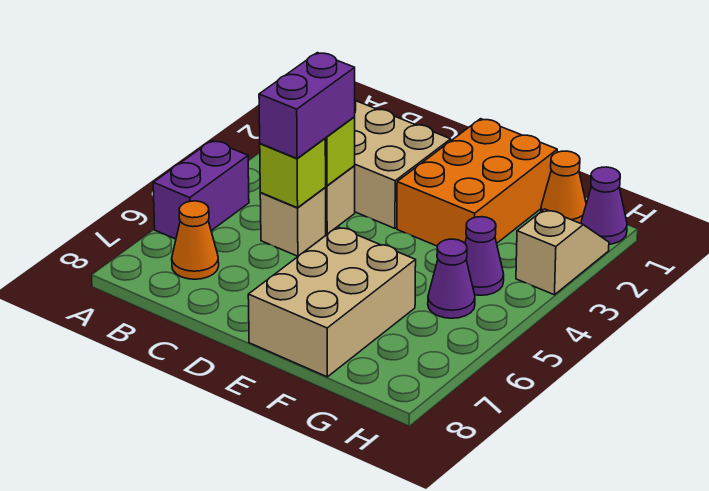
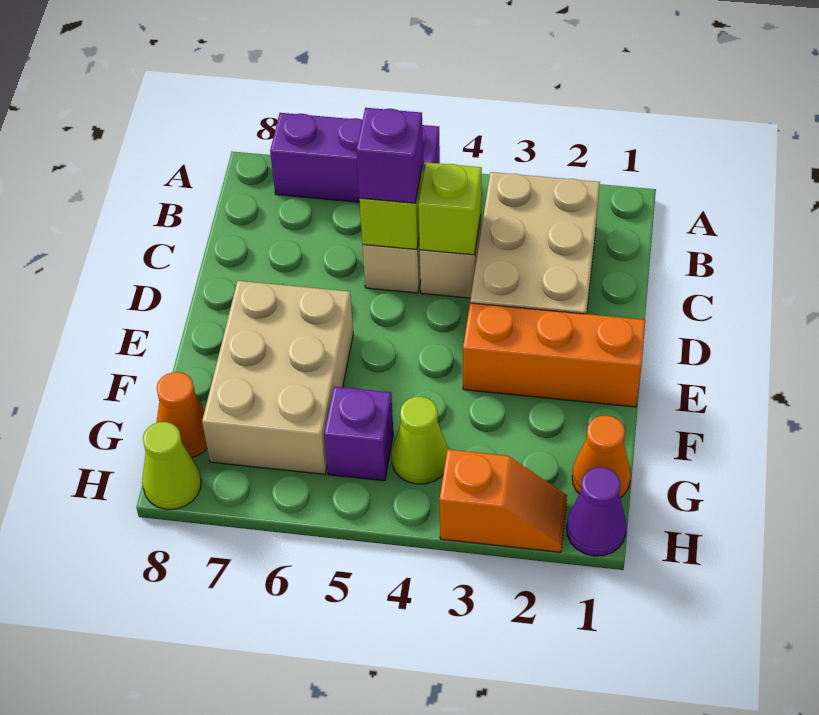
purple brick A5:A6 level 1 -> purple brick A5:A7 level 1
orange cone B7 level 1 -> orange cone G8 level 1
purple brick C4:C5 level 3 -> purple brick C5 level 3
orange brick E1:F3 level 1 -> orange brick E1:E3 level 1
tan brick E6:F8 level 1 -> tan brick E6:G7 level 1
purple cone G4 level 1 -> lime cone G4 level 1
purple cone G5 level 1 -> purple brick G5 level 1
tan slope H2:H3 level 1 top 3 -> orange slope H2:H3 level 1 top 3
none -> lime cone H8 level 1

